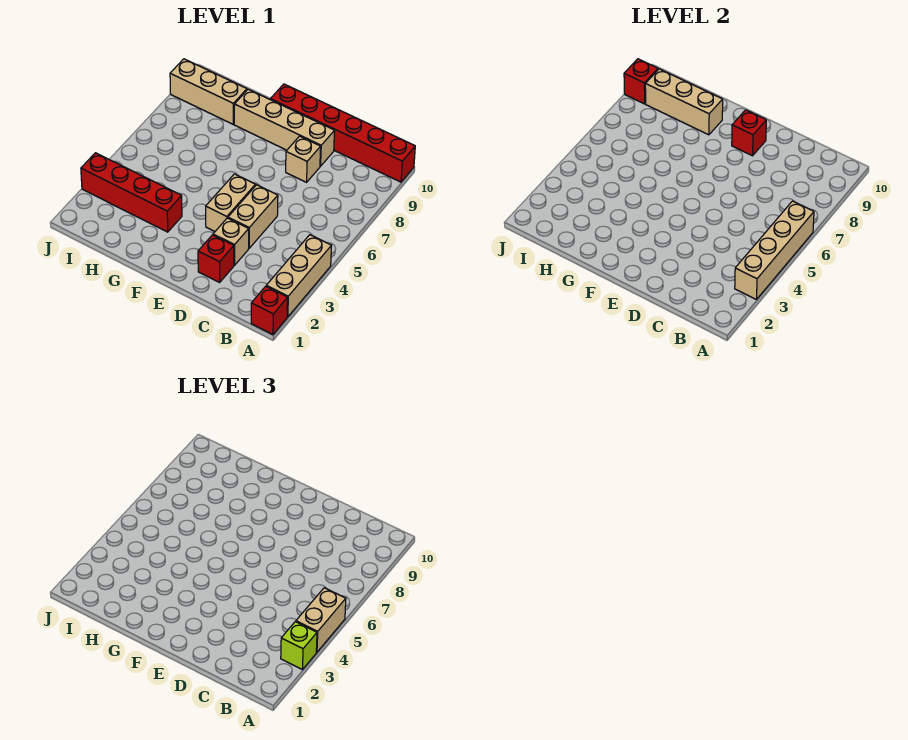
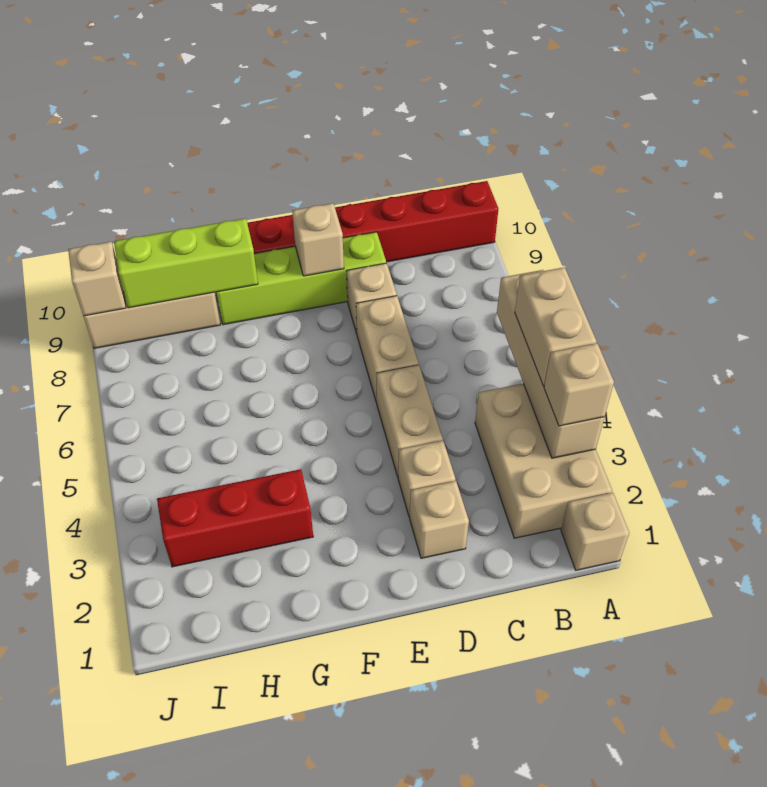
red brick A1 level 1 -> tan brick A1 level 1
tan brick A2:A4 level 1 -> tan brick A2:B4 level 1
lime brick A3 level 3 -> tan brick A3 level 3
red brick D2 level 1 -> tan brick D2 level 1
tan brick D9:G9 level 1 -> lime brick D9:G9 level 1
tan brick E4:E5 level 1 -> tan brick D6:D7 level 1
red brick E9 level 2 -> tan brick E9 level 2
red brick G3:J3 level 1 -> red brick G3:I3 level 1
tan brick G9:I9 level 2 -> lime brick G9:I9 level 2
red brick J9 level 2 -> tan brick J9 level 2

